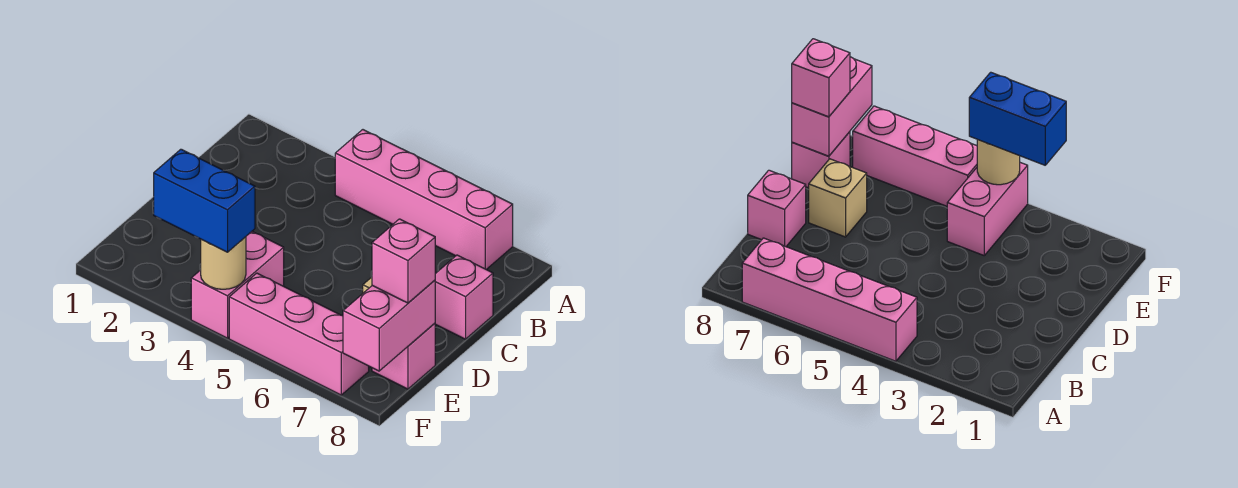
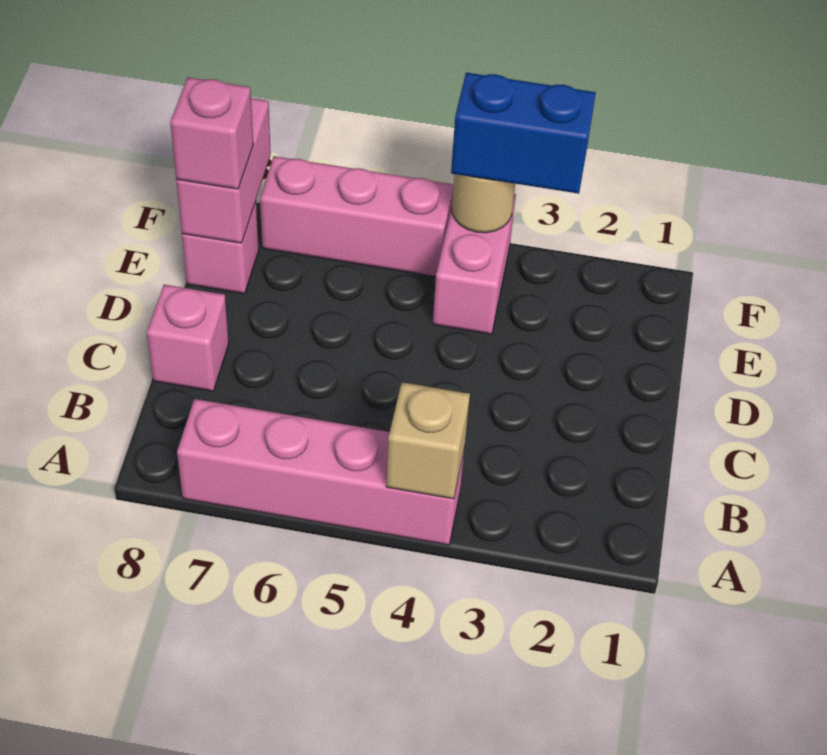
tan brick D7 level 1 -> tan brick A4 level 2

